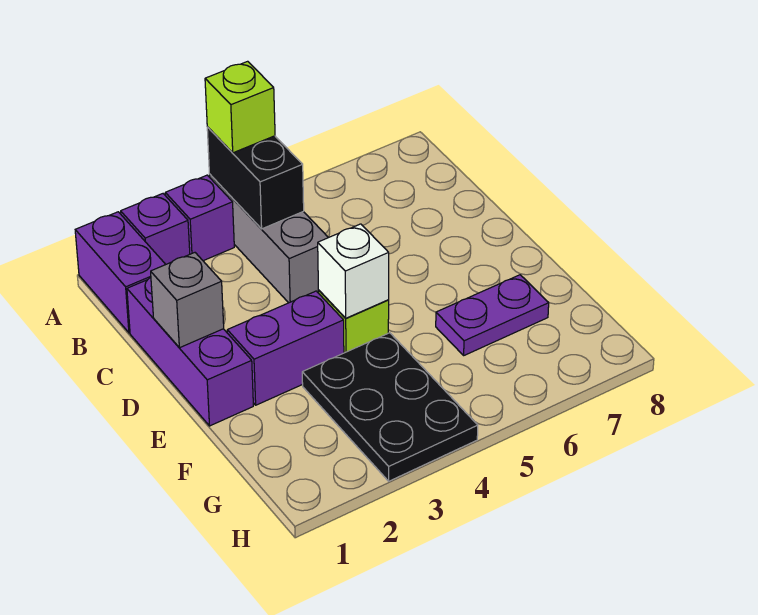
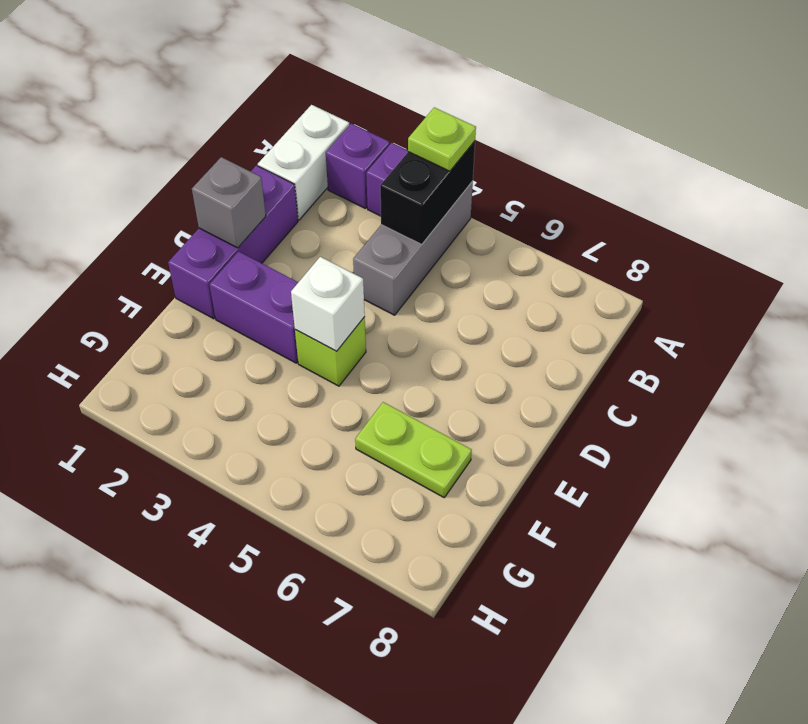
purple brick A1:B1 level 1 -> white brick A1:B1 level 1
lime brick A4 level 3 -> lime plate A4 level 3
black plate F3:H4 level 1 -> none
purple plate F6:F7 level 1 -> lime plate F6:F7 level 1

